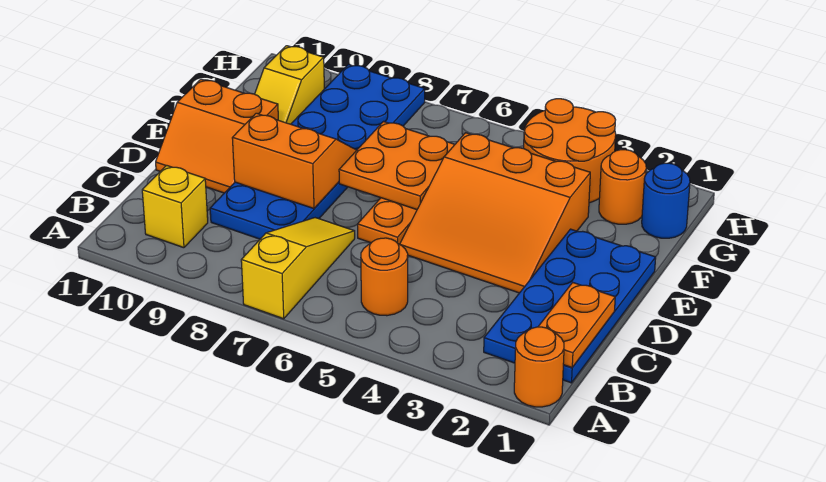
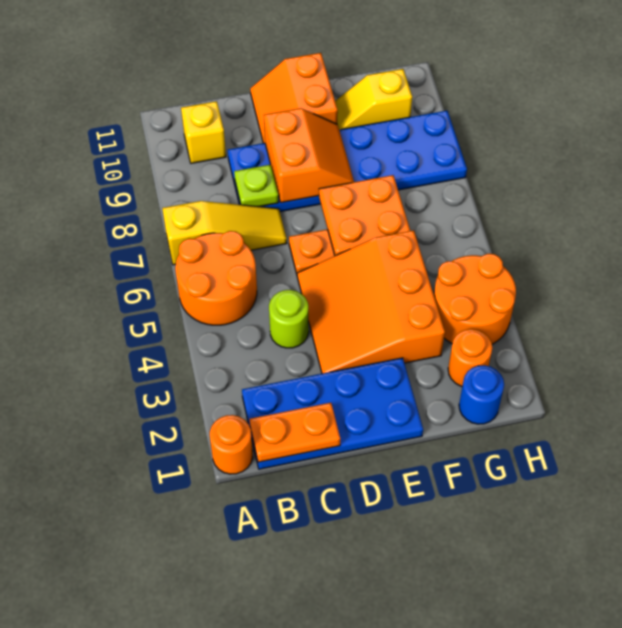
orange round brick B5 level 1 -> orange round brick A5:B6 level 1
none -> lime round brick C4 level 1
none -> lime plate C8 level 2

